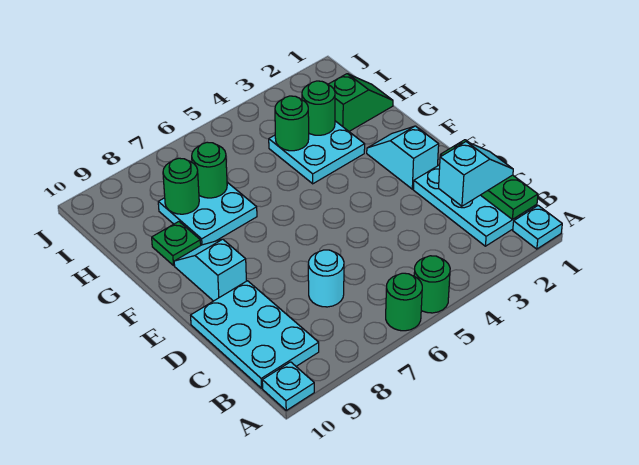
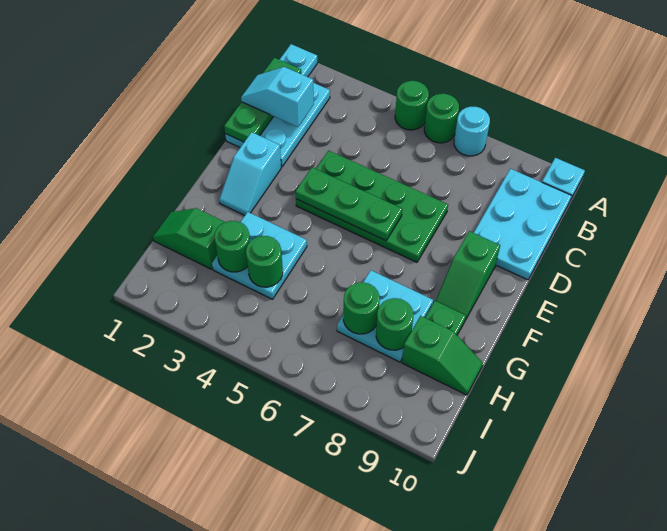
cyan round brick C7 level 1 -> cyan round brick A7 level 1
none -> green plate D4:E7 level 1
none -> green plate E4:E6 level 2
cyan slope E9:F9 level 1 top E -> green slope E9:F9 level 1 top E
none -> green slope H9:H10 level 1 top 9

